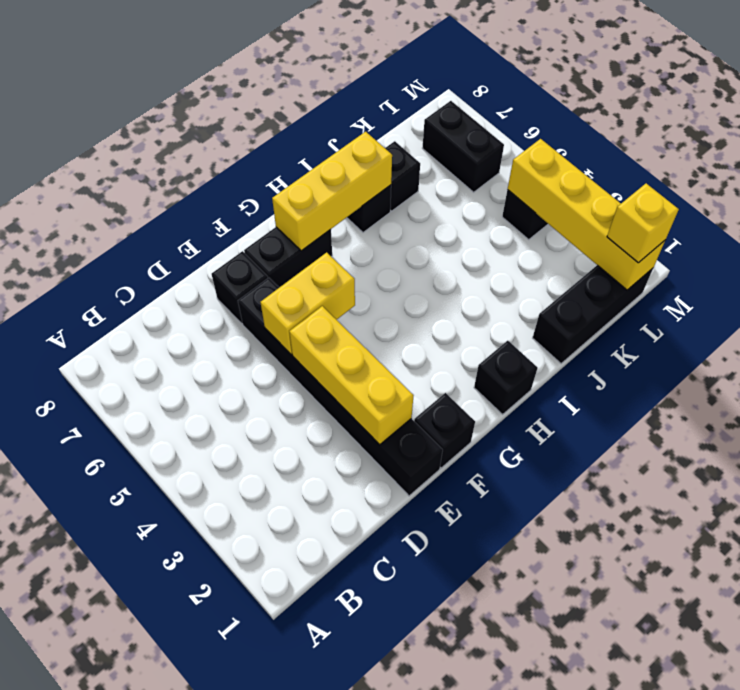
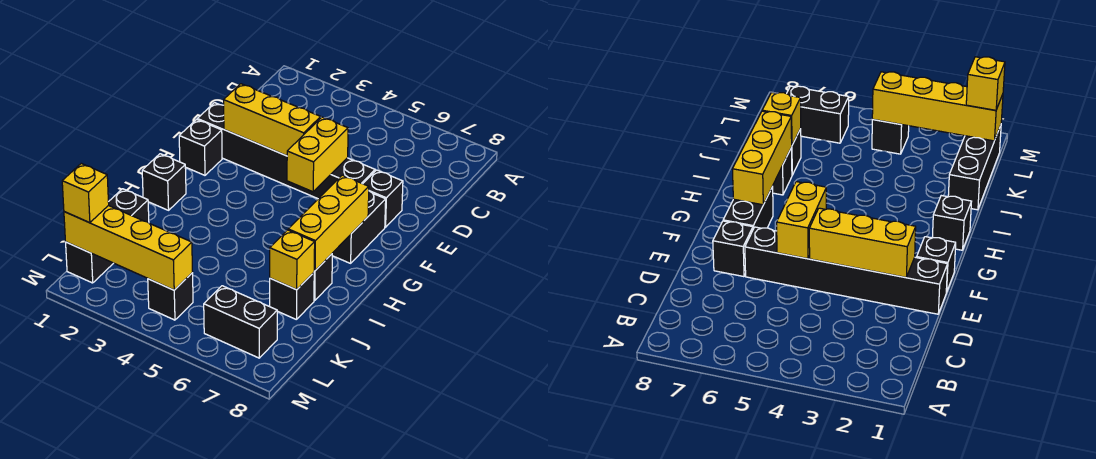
none -> yellow brick J7 level 2

